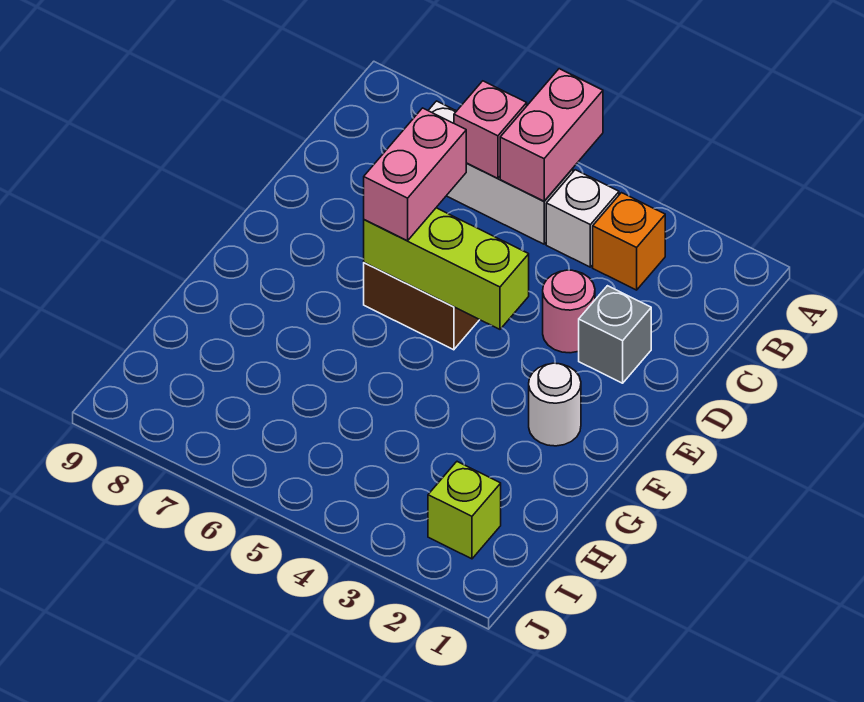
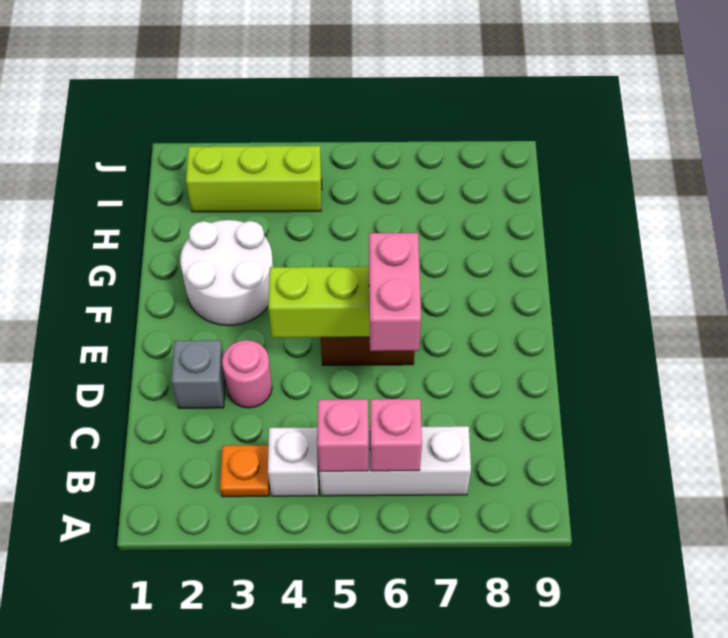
pink brick A5:B5 level 2 -> pink brick B5 level 2
orange brick B3 level 1 -> orange plate B3 level 1
white round brick F2 level 1 -> white round brick F2:G3 level 1
lime brick I2 level 1 -> lime brick I2:I4 level 1

